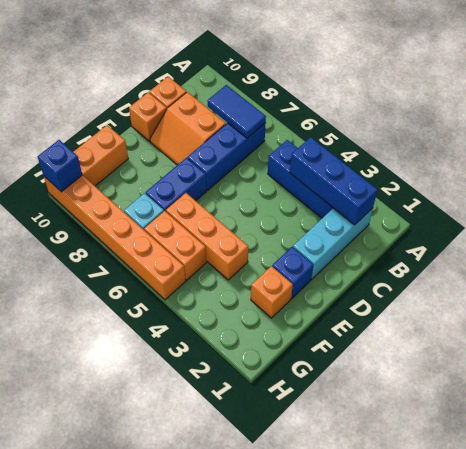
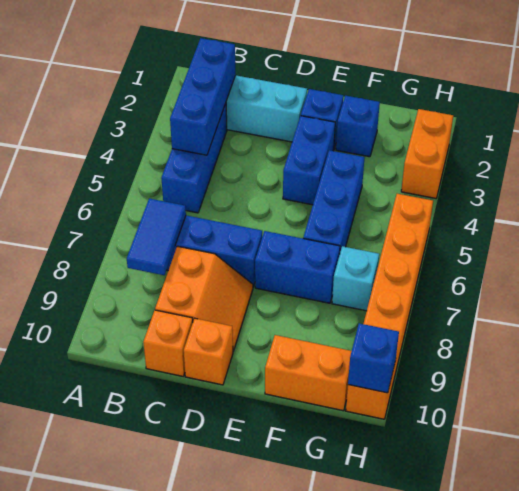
none -> blue brick E3:E4 level 1
orange brick F2 level 1 -> blue brick F2 level 1
orange brick F4:F6 level 1 -> blue brick F4:F6 level 1
orange brick G5:G6 level 1 -> orange brick H2:H3 level 1

